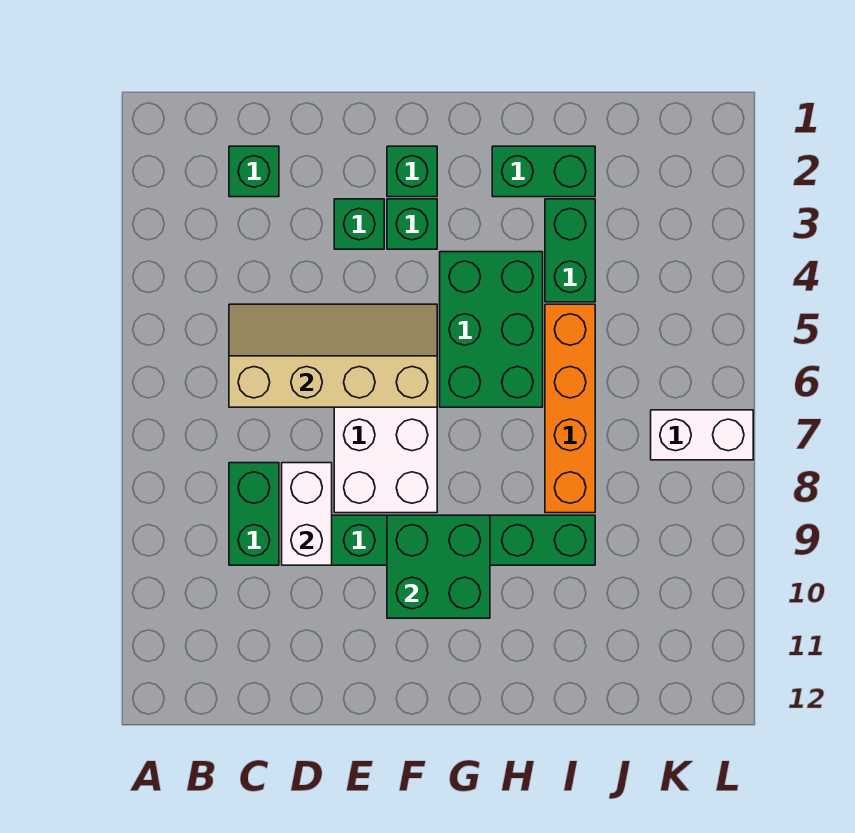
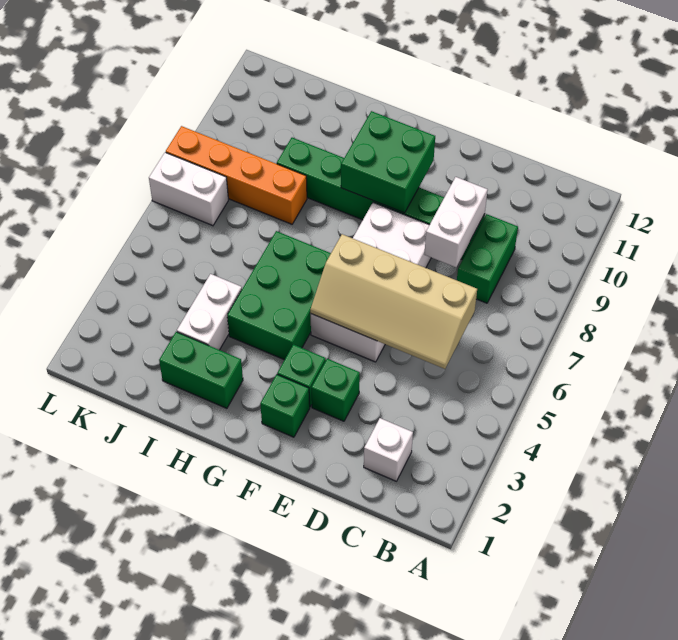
green brick C2 level 1 -> white brick C2 level 1
green brick I3:I4 level 1 -> white brick I3:I4 level 1
orange brick I5:I8 level 1 -> orange brick I8:L8 level 1

